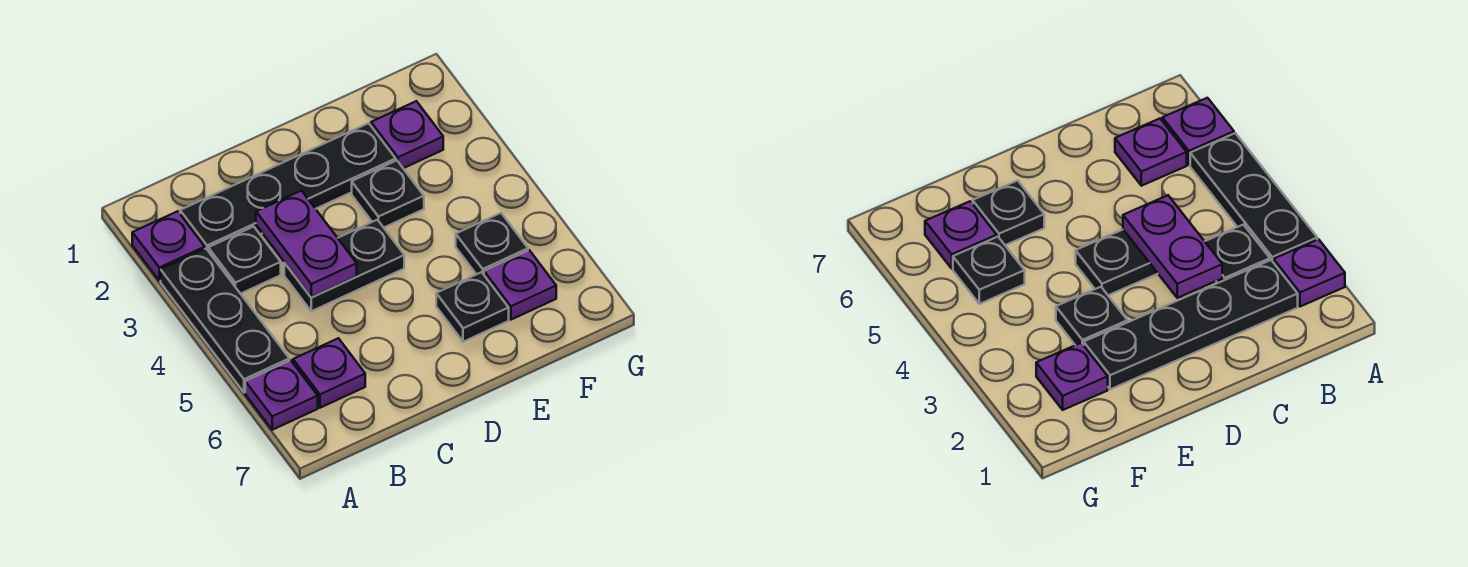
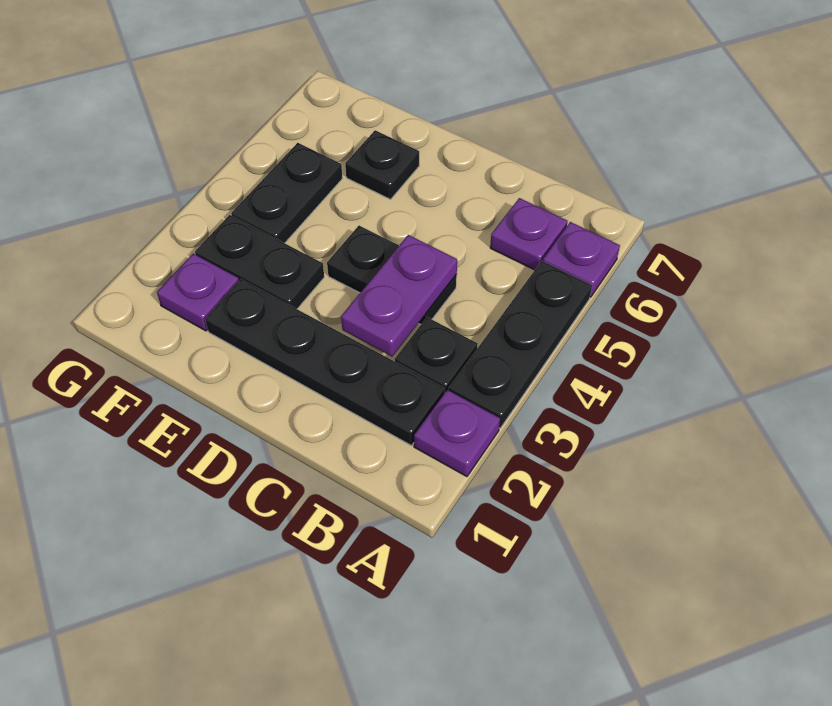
black plate E3 level 1 -> black plate E3:F3 level 1
black plate F5 level 1 -> black plate F4:F5 level 1
purple plate F6 level 1 -> none

